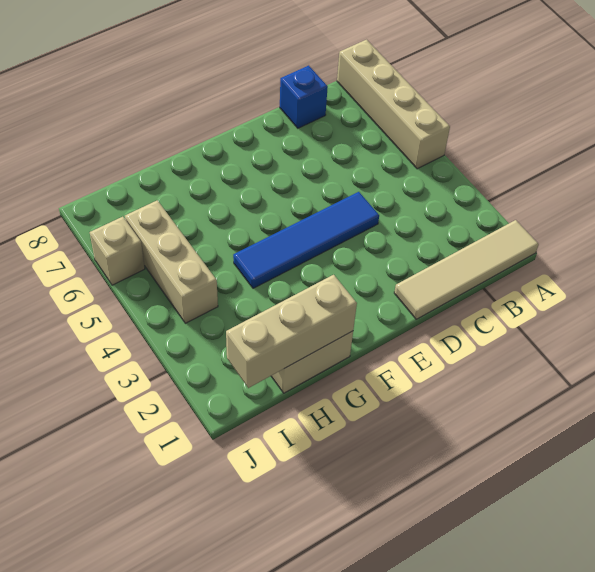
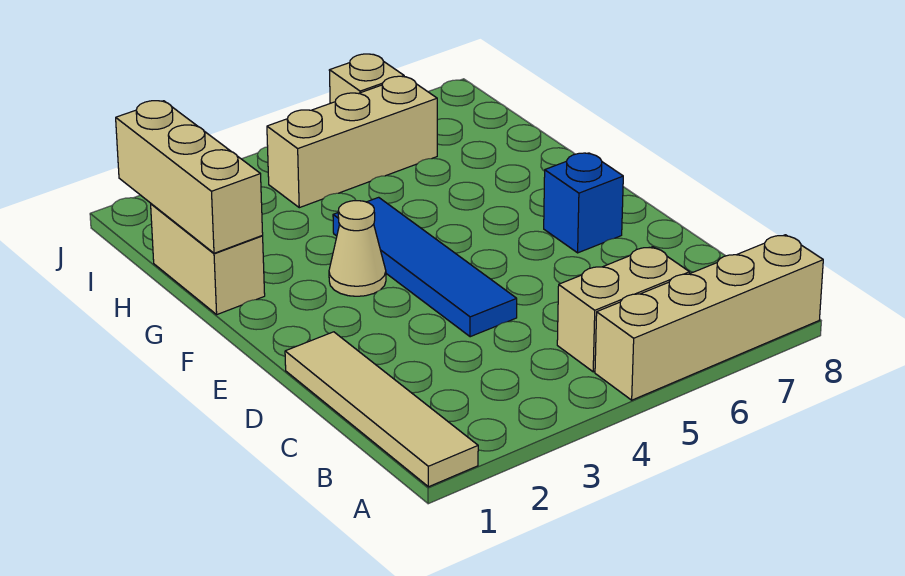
none -> tan brick B5:B6 level 1
blue brick C8 level 1 -> blue brick E7 level 1
none -> tan cone F3 level 1

